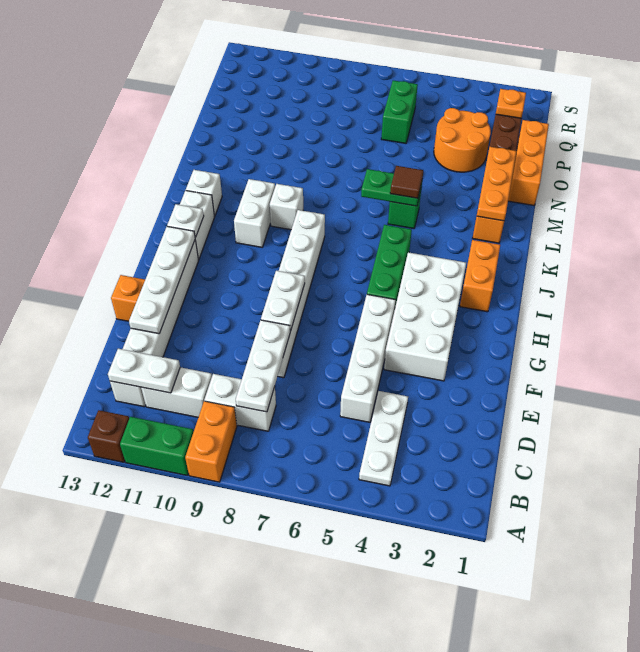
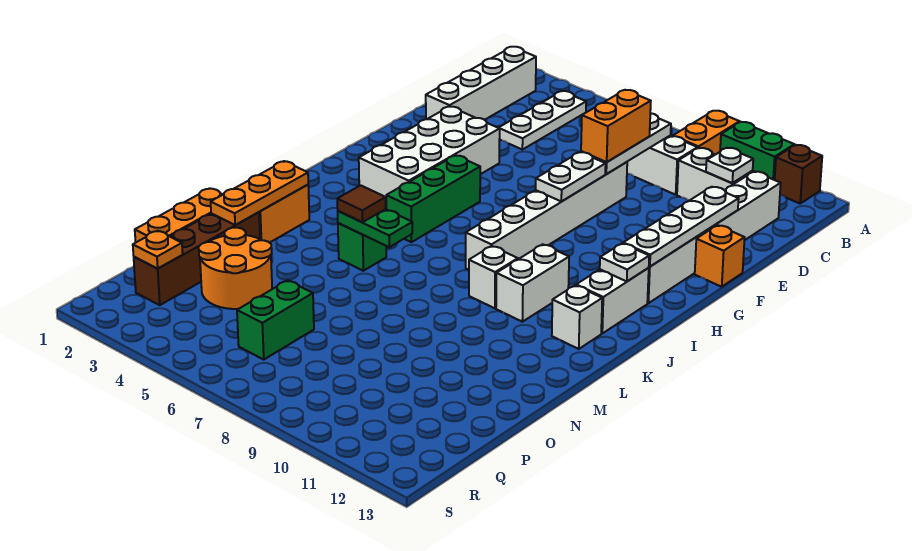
white plate C11:C12 level 2 -> white plate C11 level 2
white brick D5:G5 level 1 -> white brick B2:E2 level 1
orange brick I2:J2 level 1 -> orange brick D8:E8 level 3

